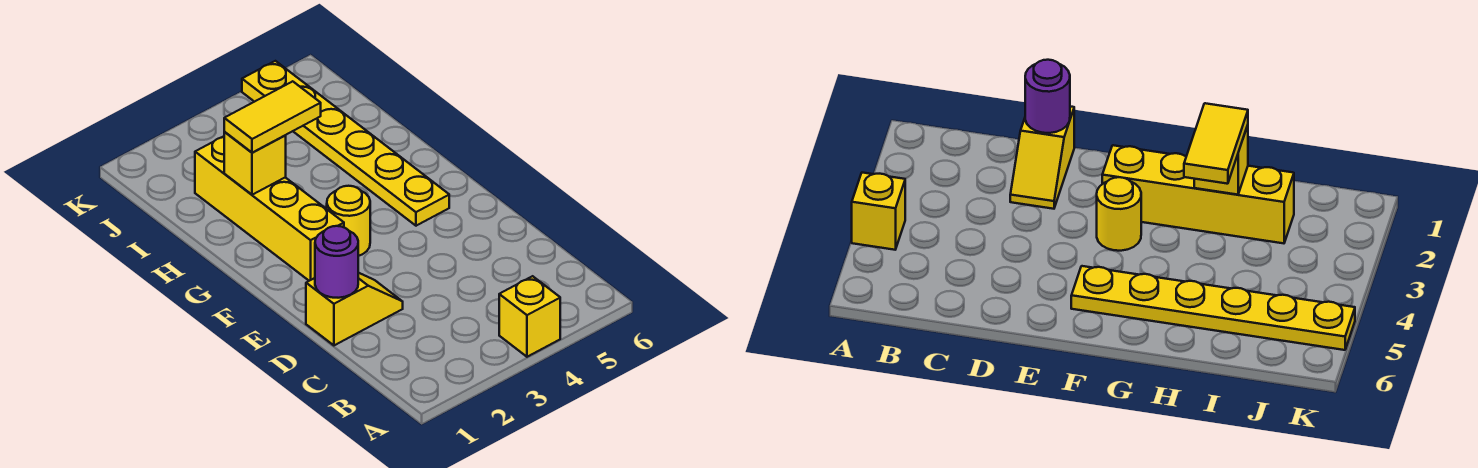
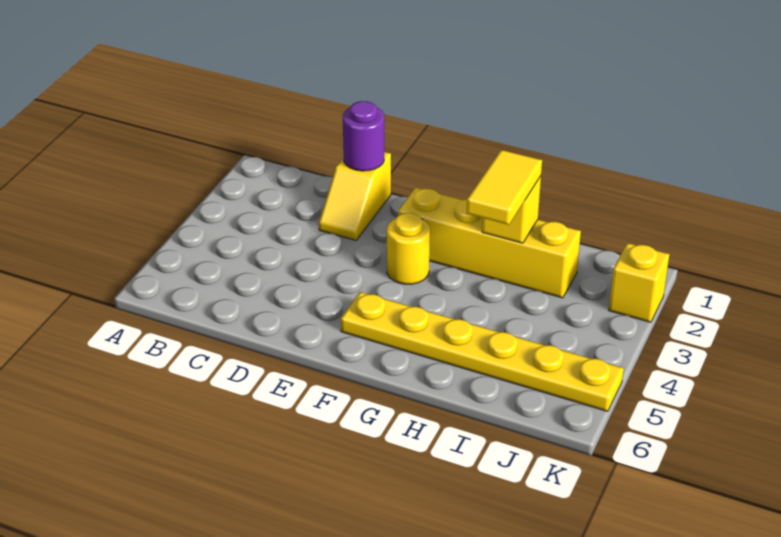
yellow brick A4 level 1 -> yellow brick K2 level 1

